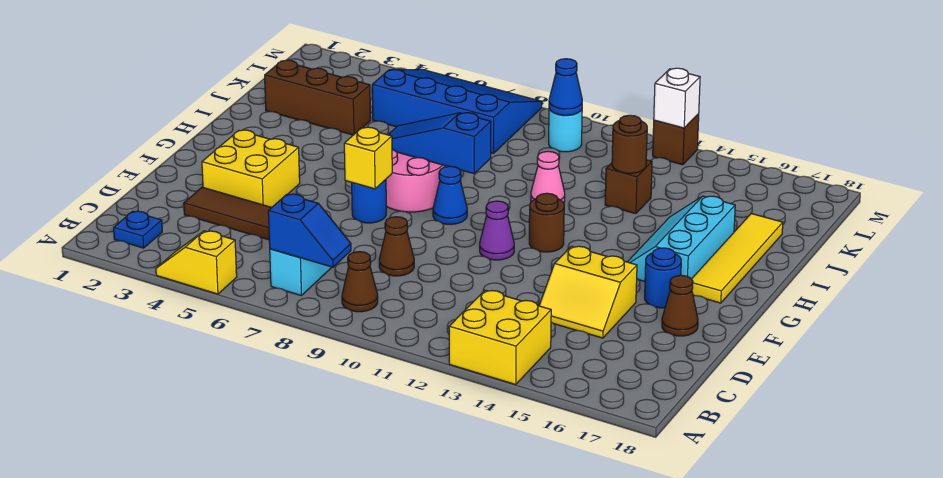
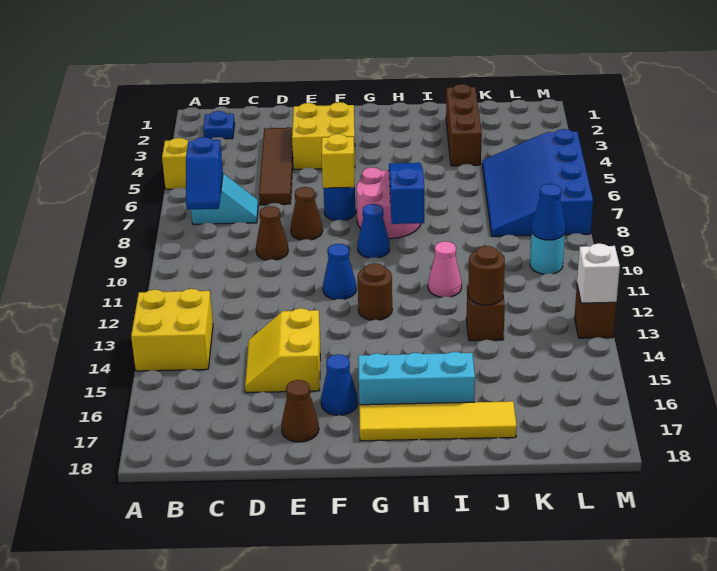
brown cone B9 level 1 -> brown cone E8 level 1
purple cone F11 level 1 -> blue cone F11 level 1
blue round brick F16 level 1 -> blue cone F16 level 1
blue slope K5:M8 level 1 top K -> blue slope K5:M8 level 1 top M

